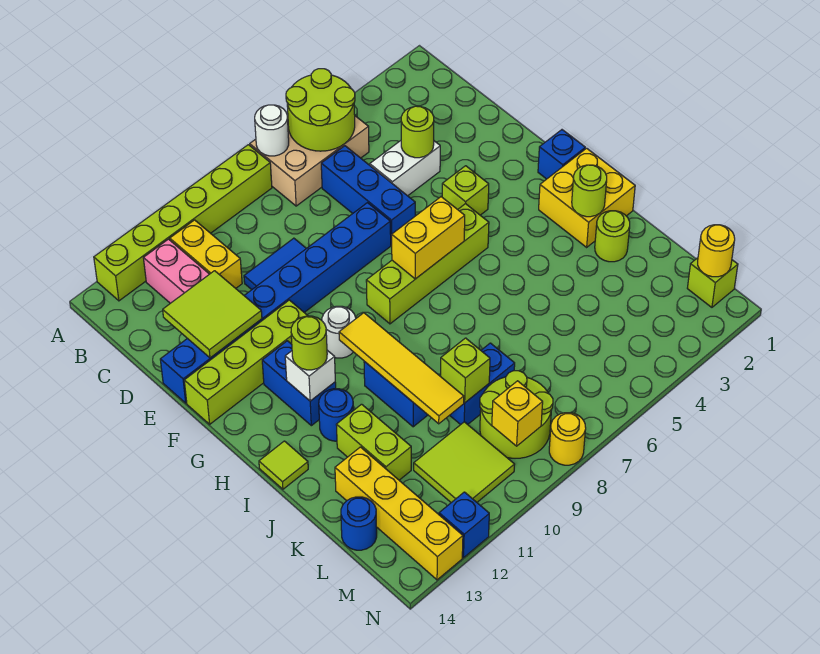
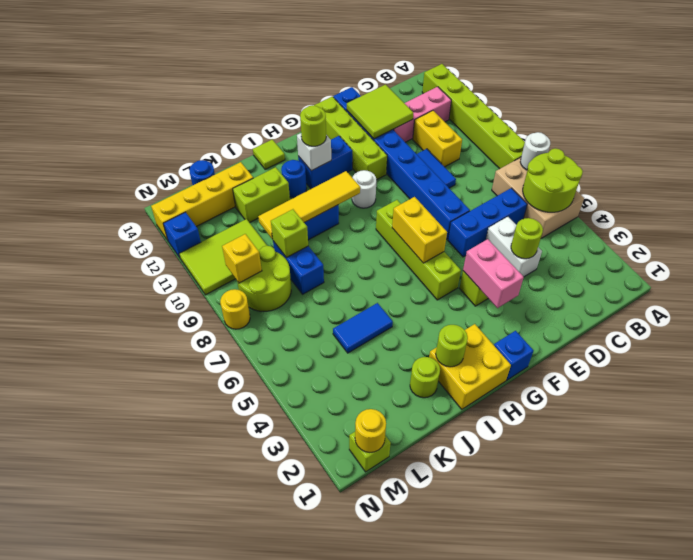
yellow brick B11:C11 level 1 -> yellow brick C10:C11 level 1
none -> pink brick F3:F4 level 2
none -> blue tile J5:K5 level 1
lime tile L10:M11 level 1 -> lime tile L10:N11 level 1

